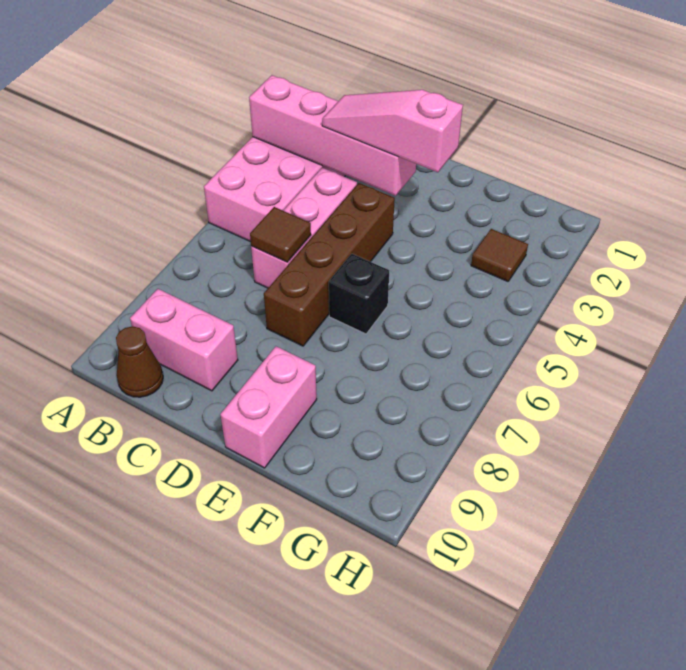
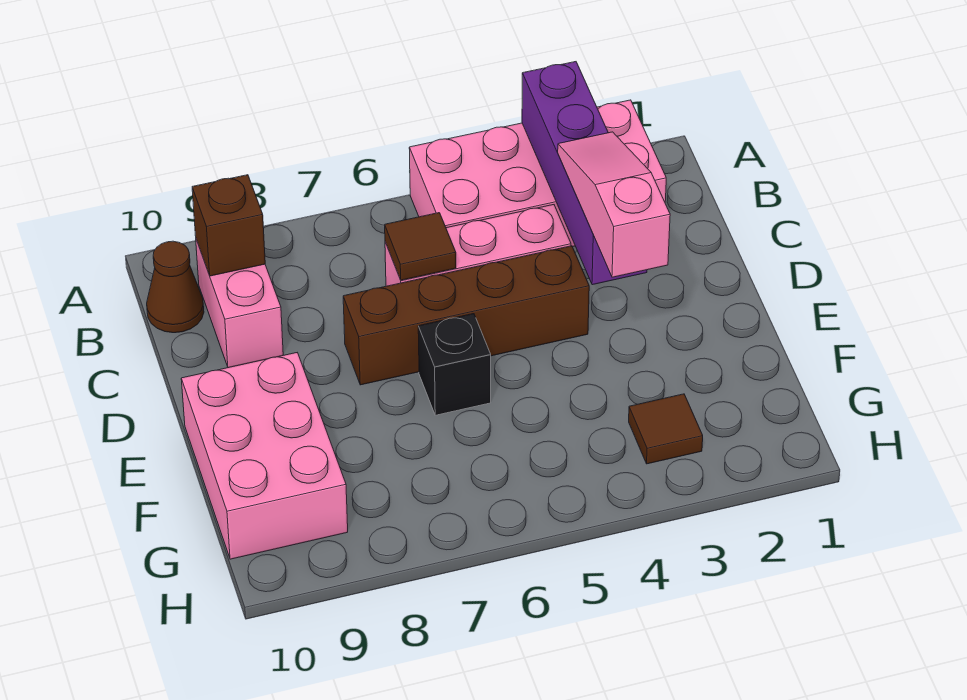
pink brick A3:D3 level 2 -> purple brick A3:D3 level 2
none -> brown brick B9 level 2
pink brick E9:E10 level 1 -> pink brick E9:G10 level 1

